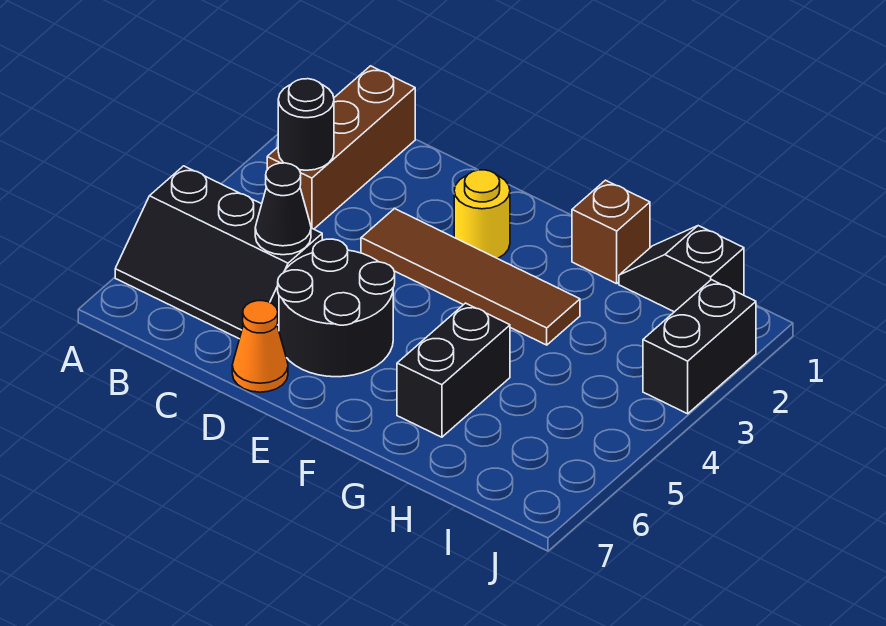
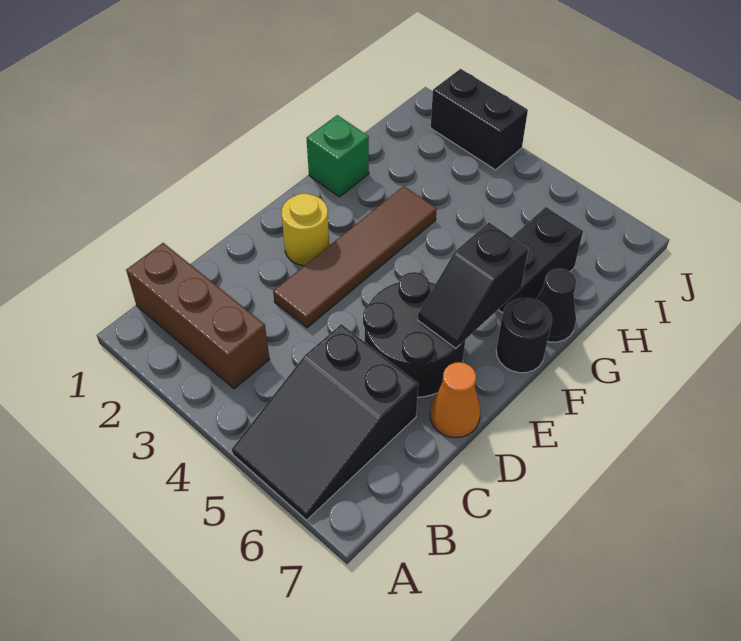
black slope A5:C6 level 1 top 5 -> black slope A5:C6 level 1 top C
black round brick B3 level 2 -> black round brick F7 level 1
black cone C5 level 2 -> black cone G7 level 1
brown brick G1 level 1 -> green brick G1 level 1
black brick G5:G6 level 1 -> black brick G6:H6 level 1
black slope H1:I1 level 1 top I -> black slope E6:F6 level 2 top F

